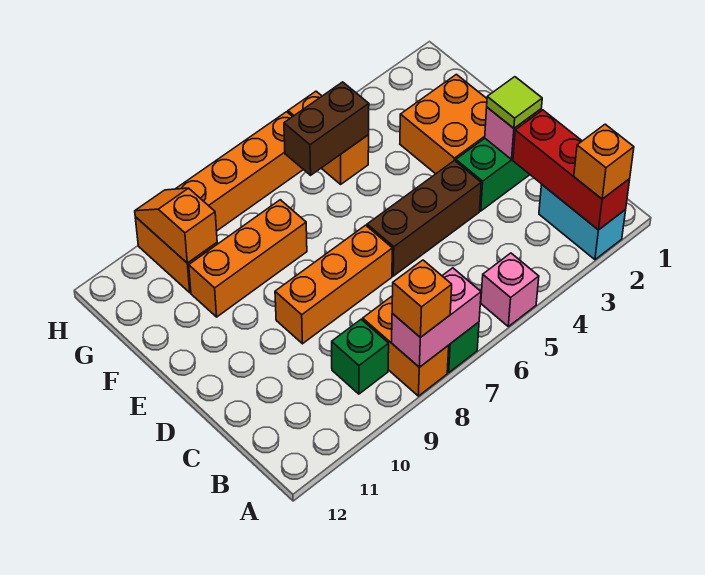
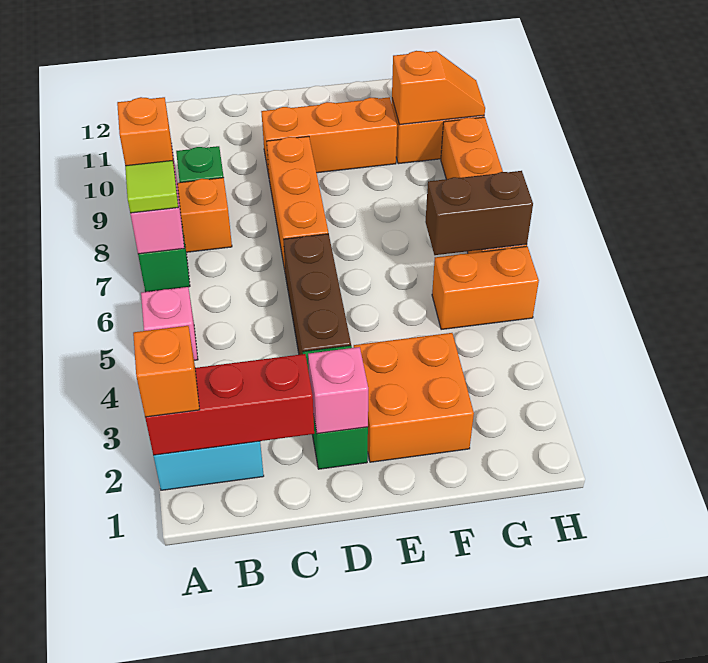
lime tile D2 level 3 -> lime tile A7 level 3
orange brick F8:F10 level 1 -> orange brick D10:F10 level 1
brown brick G5:G6 level 2 -> brown brick G6:H6 level 2

